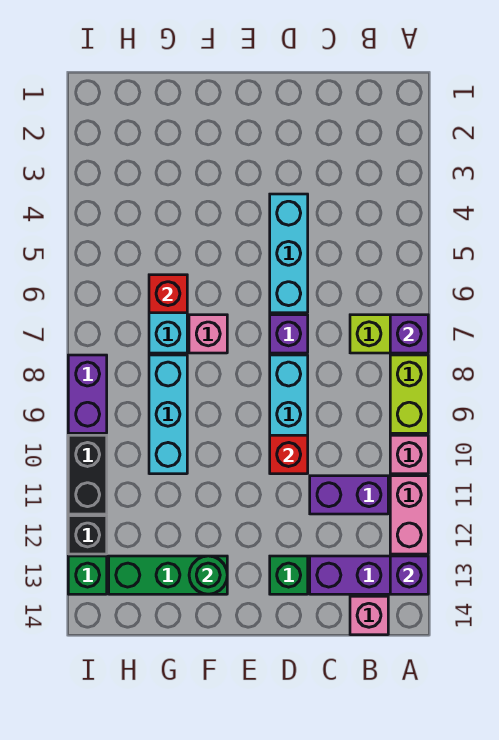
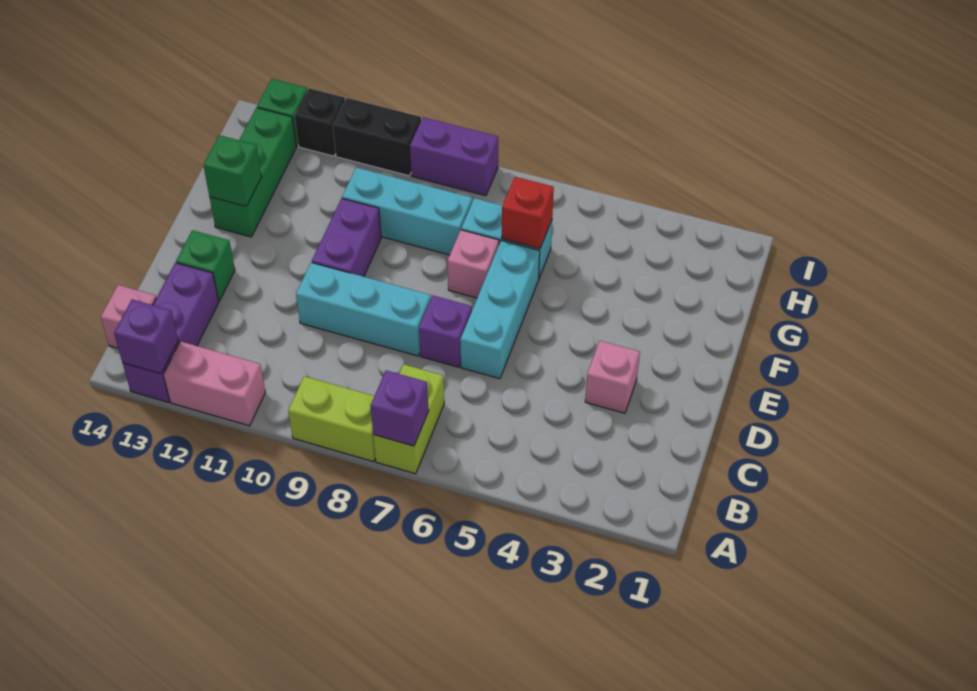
pink brick A10 level 1 -> pink brick D3 level 1
purple brick B11:C11 level 1 -> purple brick E10:F10 level 1
cyan brick D4:D6 level 1 -> cyan brick D6:F6 level 1
red brick D10 level 2 -> none
green round brick F13 level 2 -> green brick F13 level 2

